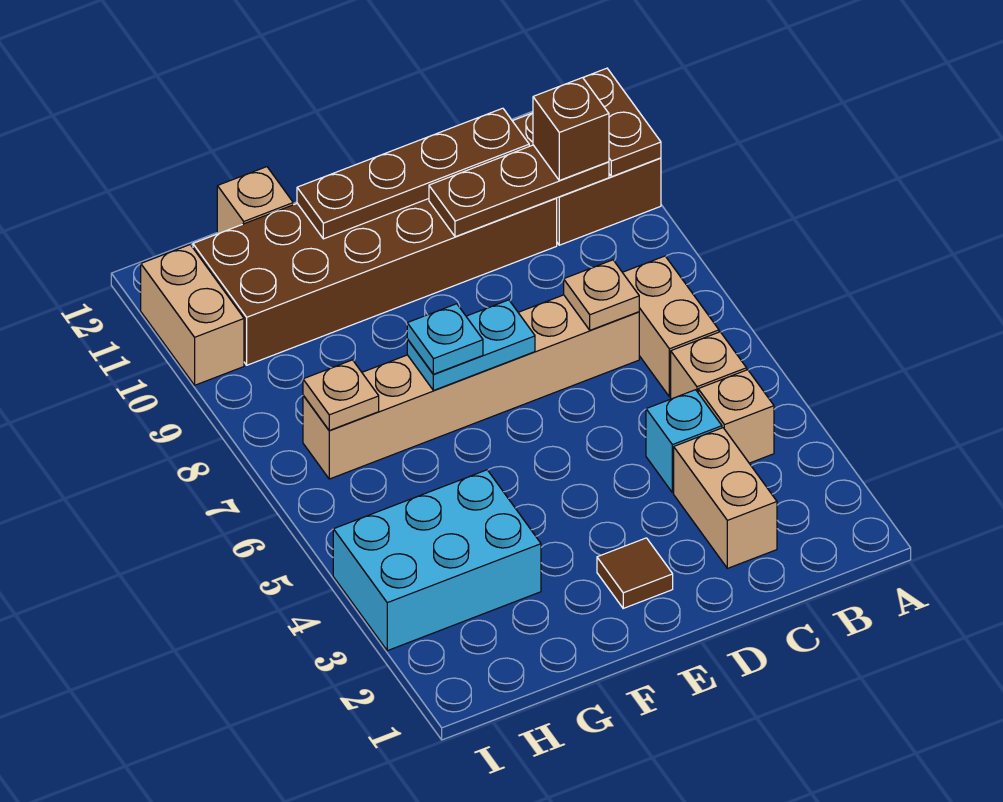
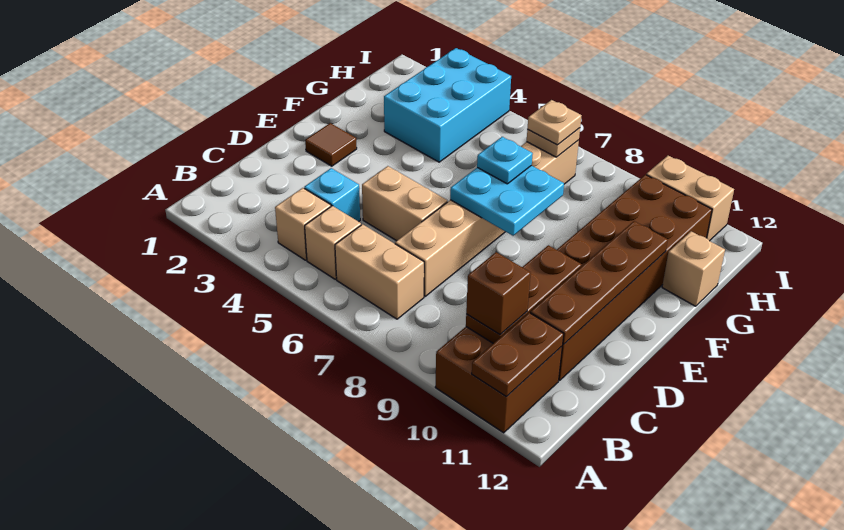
brown plate A10:A11 level 2 -> brown plate A11:B11 level 2
tan brick C2:C3 level 1 -> tan brick D5:D6 level 1
tan plate C7 level 2 -> tan plate H7 level 3
cyan plate E7:F7 level 2 -> cyan plate E7:F8 level 2

